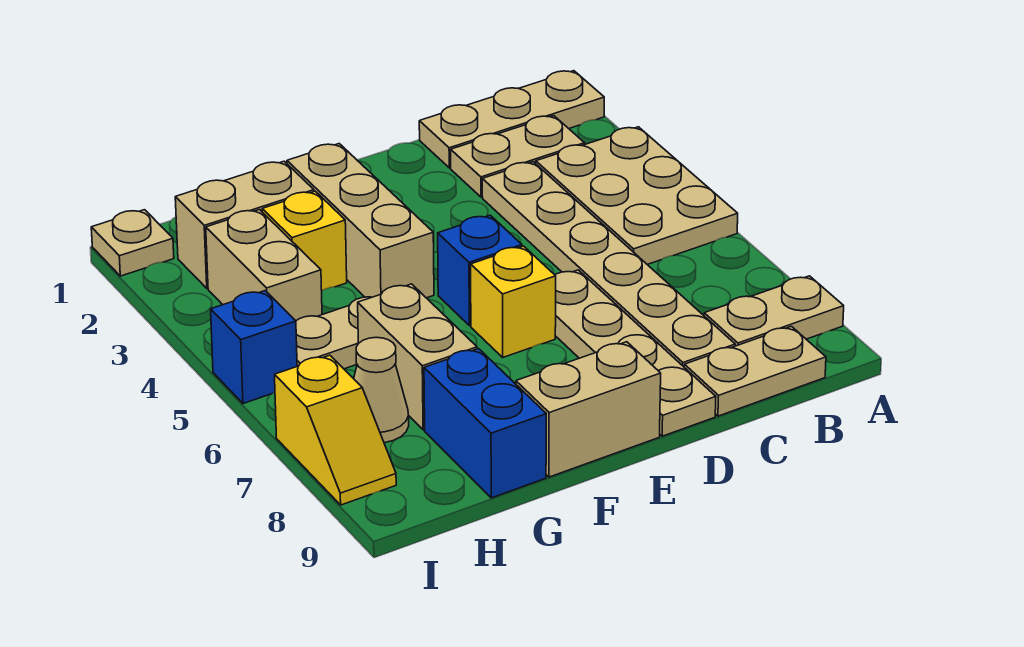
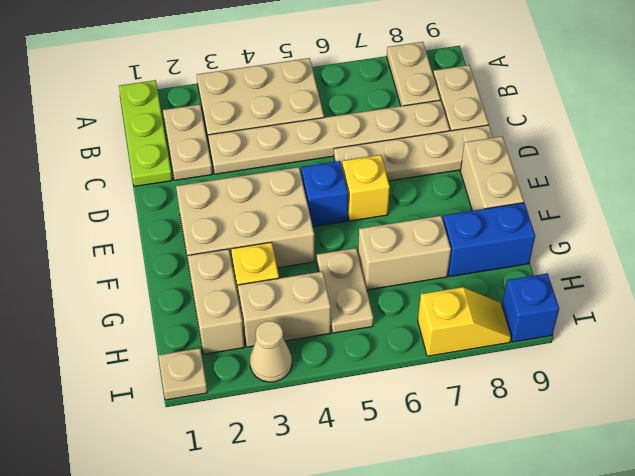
tan plate A1:C1 level 1 -> lime plate A1:C1 level 1
tan brick F2:F4 level 1 -> tan brick E2:F4 level 1
tan cone H7 level 1 -> tan cone I3 level 1
blue brick I5 level 1 -> blue brick I9 level 1

